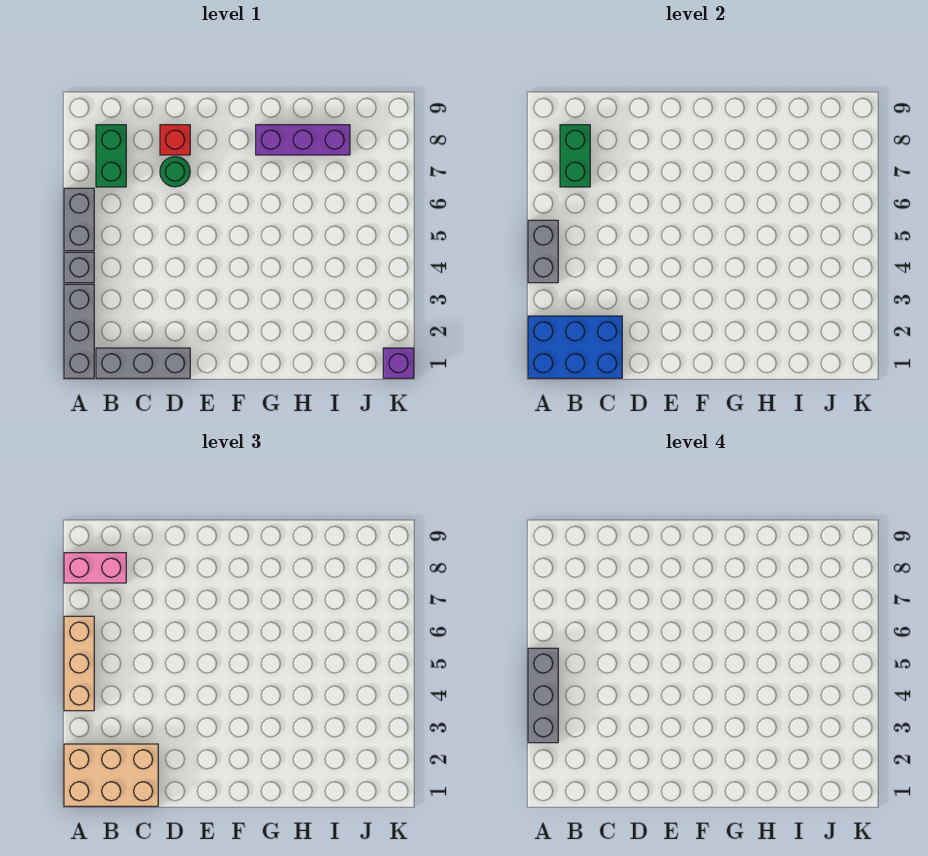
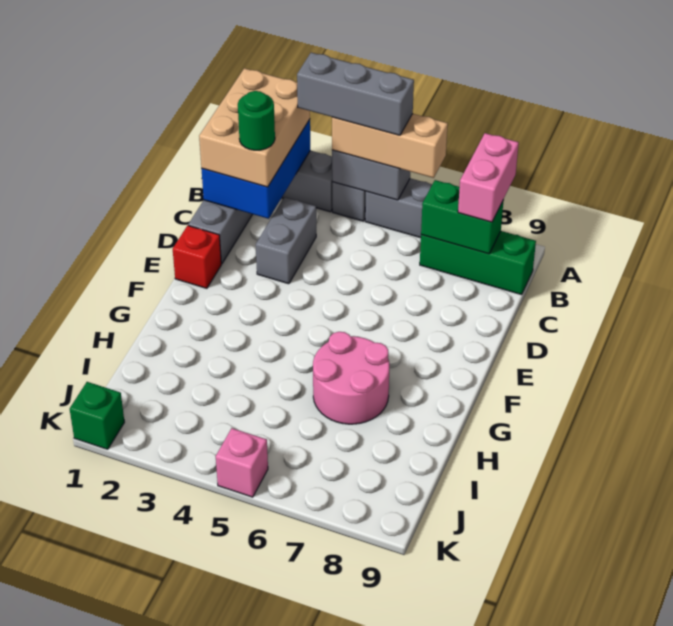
green brick B7:B8 level 1 -> green brick B7:B9 level 1
none -> grey brick C3:D3 level 1
green round brick D7 level 1 -> green round brick C2 level 4
red brick D8 level 1 -> red brick E1 level 1
none -> pink round brick G6:H7 level 1
purple brick G8:I8 level 1 -> none
purple brick K1 level 1 -> green brick K1 level 1
none -> pink brick K5 level 1

